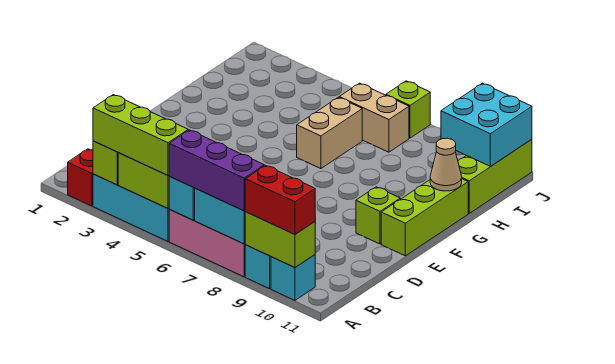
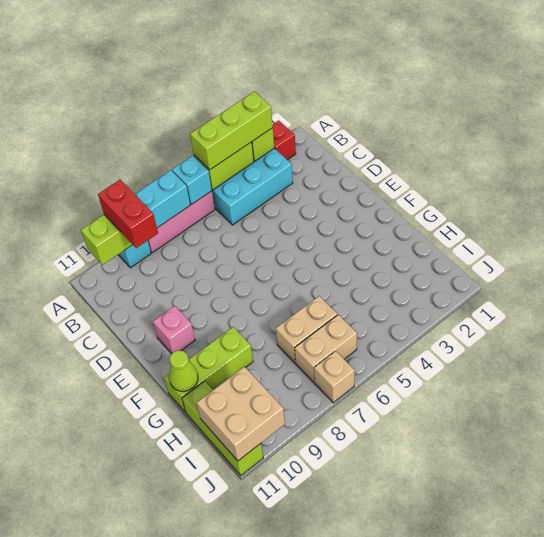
purple brick A6:A8 level 3 -> none
red brick A9:A10 level 3 -> red brick A9:B9 level 3
cyan brick A10 level 1 -> none
lime brick E10 level 1 -> pink brick E10 level 1
lime brick E11:G11 level 1 -> lime brick G9:G11 level 1
tan brick G6:H6 level 1 -> tan brick H6:H7 level 1
tan cone G11 level 2 -> lime cone G11 level 2
cyan brick I10:J11 level 2 -> tan brick I10:J11 level 2
lime brick J7 level 1 -> tan brick J7 level 1

